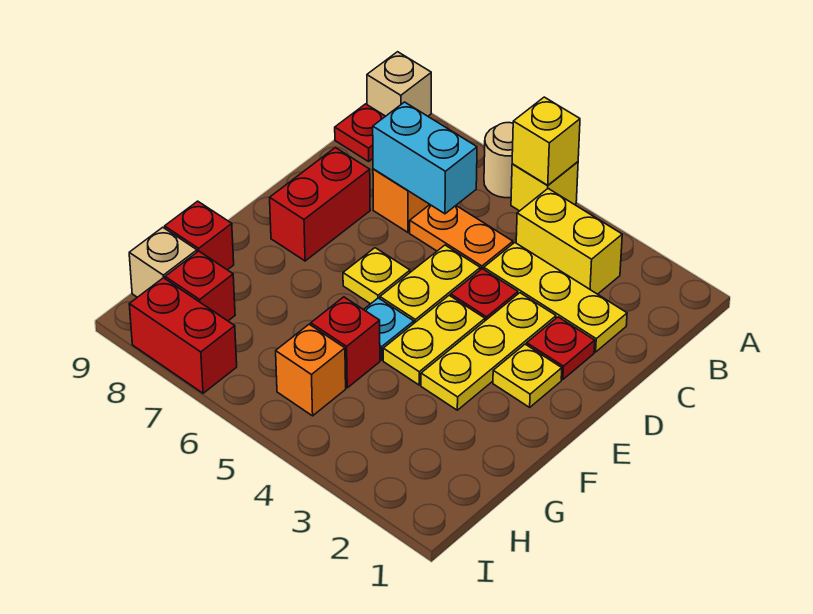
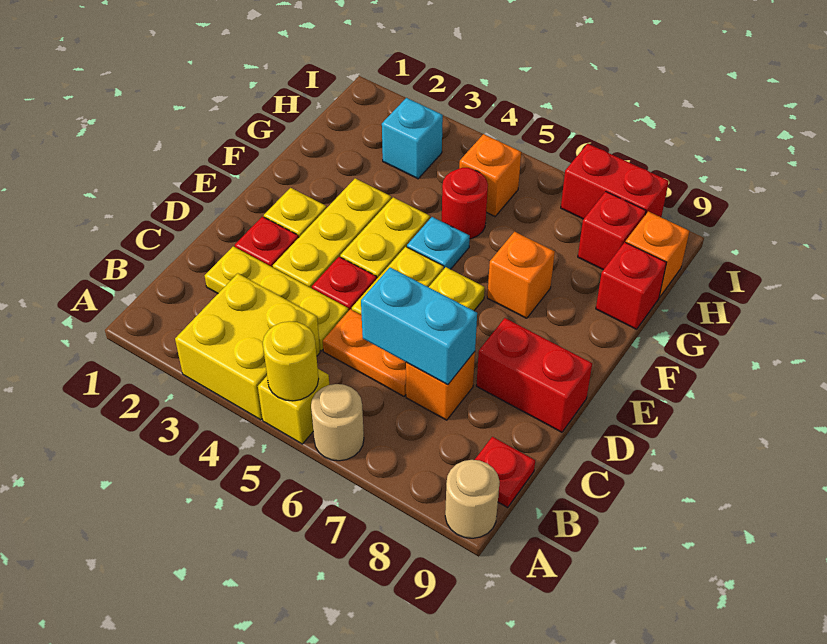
yellow brick A5 level 2 -> yellow round brick A5 level 2
tan brick A9 level 1 -> tan round brick A9 level 1
yellow brick B3:B4 level 1 -> yellow brick A3:B4 level 1
red brick D8:E8 level 1 -> red brick D8:D9 level 1
none -> orange brick F7 level 1
red brick G5 level 1 -> red round brick G5 level 1
none -> cyan brick H3 level 1
tan brick H9 level 1 -> orange brick H9 level 1

